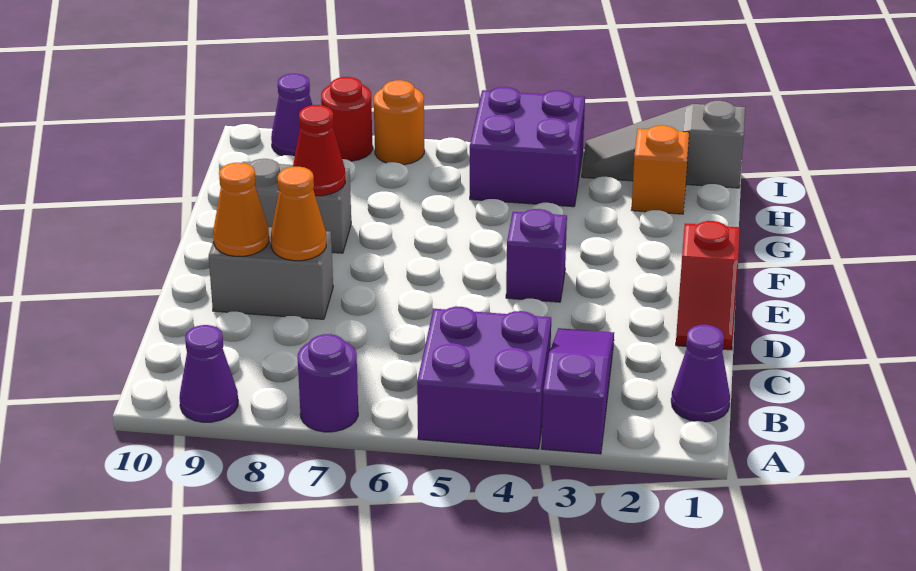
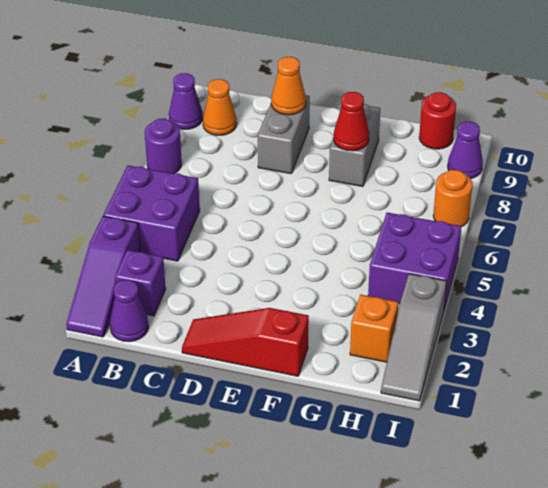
purple slope A3:C3 level 1 top A -> purple slope A1:A3 level 1 top 3
red slope D1:E1 level 1 top E -> red slope D1:F1 level 1 top F
orange cone D8 level 2 -> orange cone B9 level 1
purple brick E4 level 1 -> purple brick B2 level 1
grey slope I1:I3 level 1 top 1 -> grey slope I1:I3 level 1 top 3
red round brick I8 level 1 -> red round brick H10 level 1

